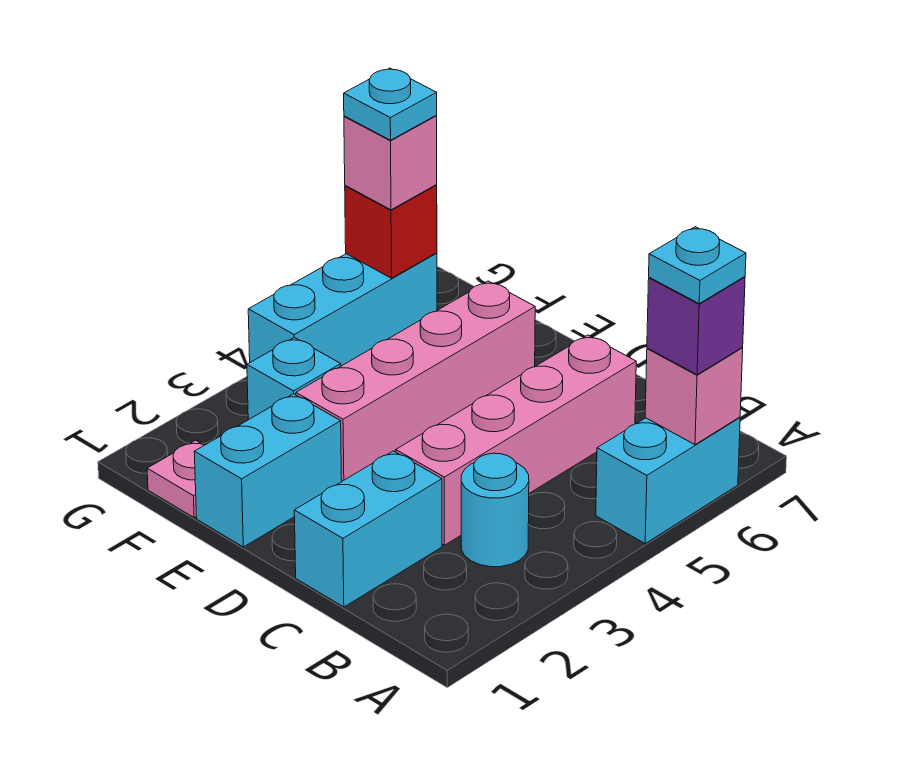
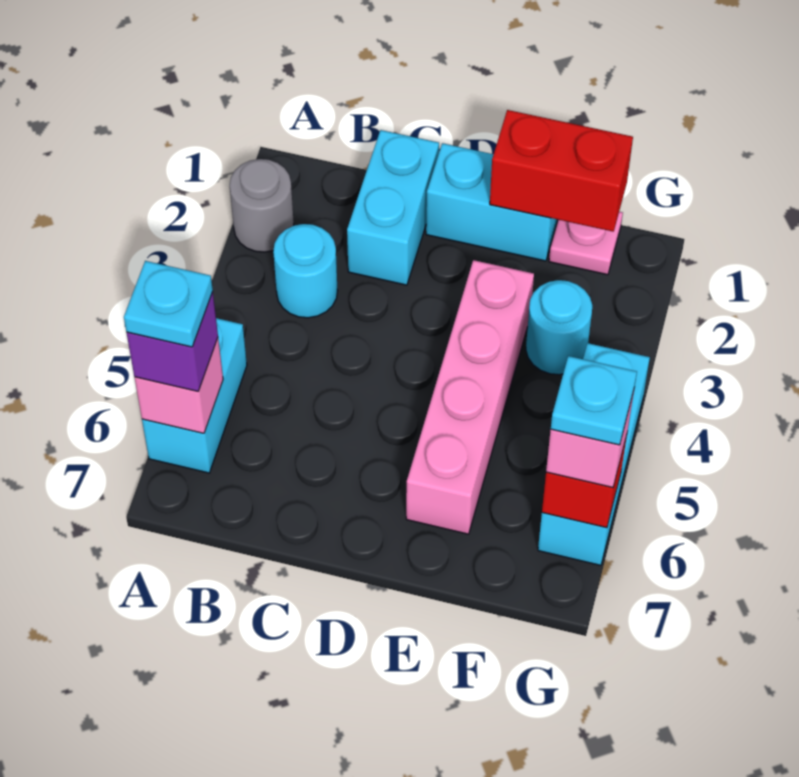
none -> grey round brick A2 level 1
pink brick C3:C6 level 1 -> none
cyan brick E1:E2 level 1 -> cyan brick D1:E1 level 1
none -> red brick E1:F1 level 2
cyan brick F3 level 1 -> cyan round brick F3 level 1

